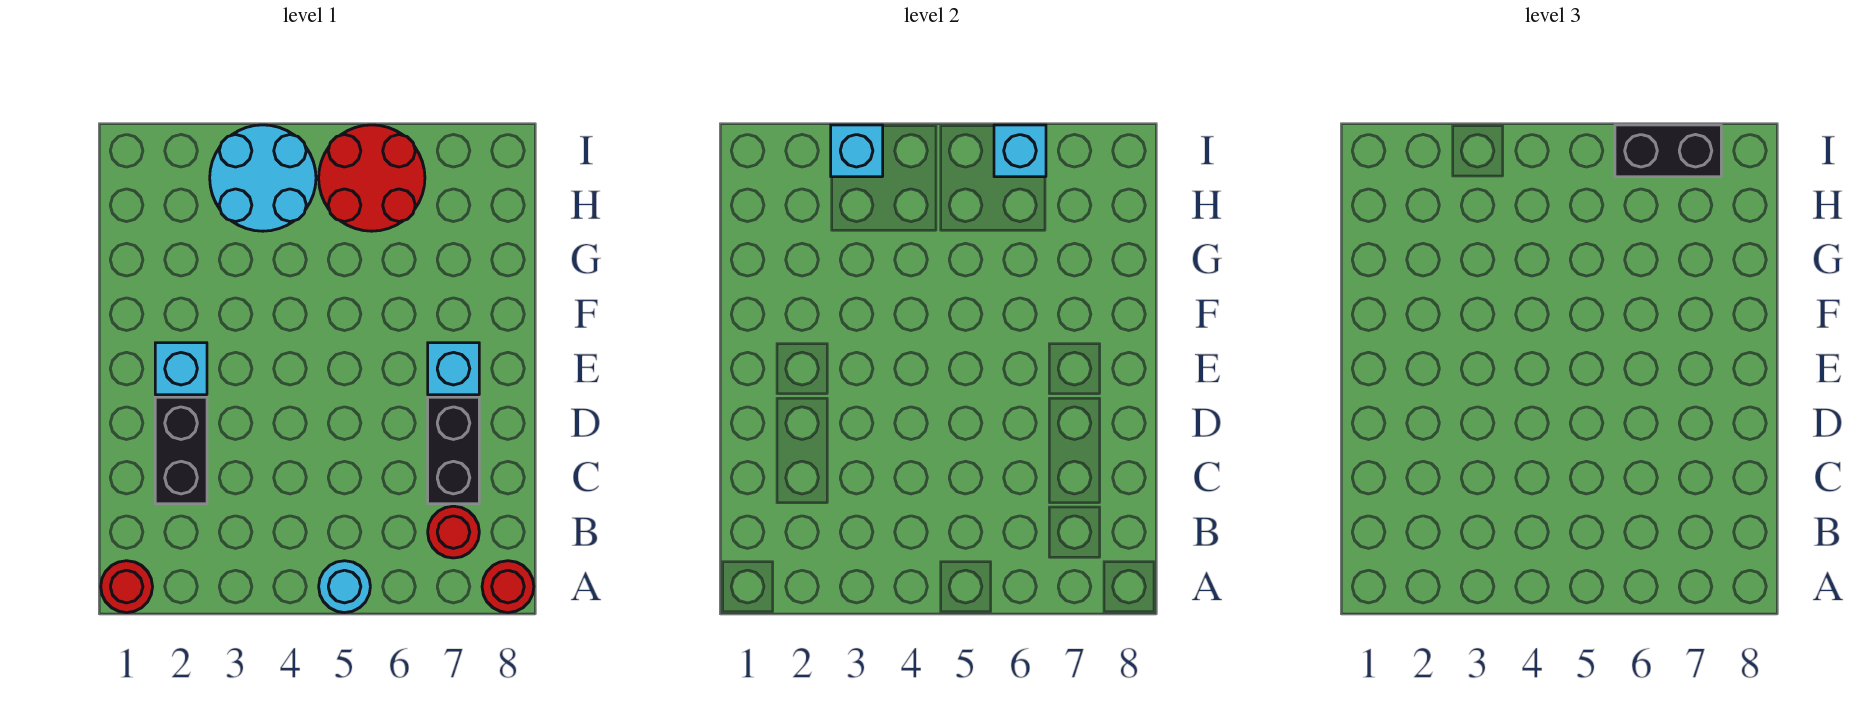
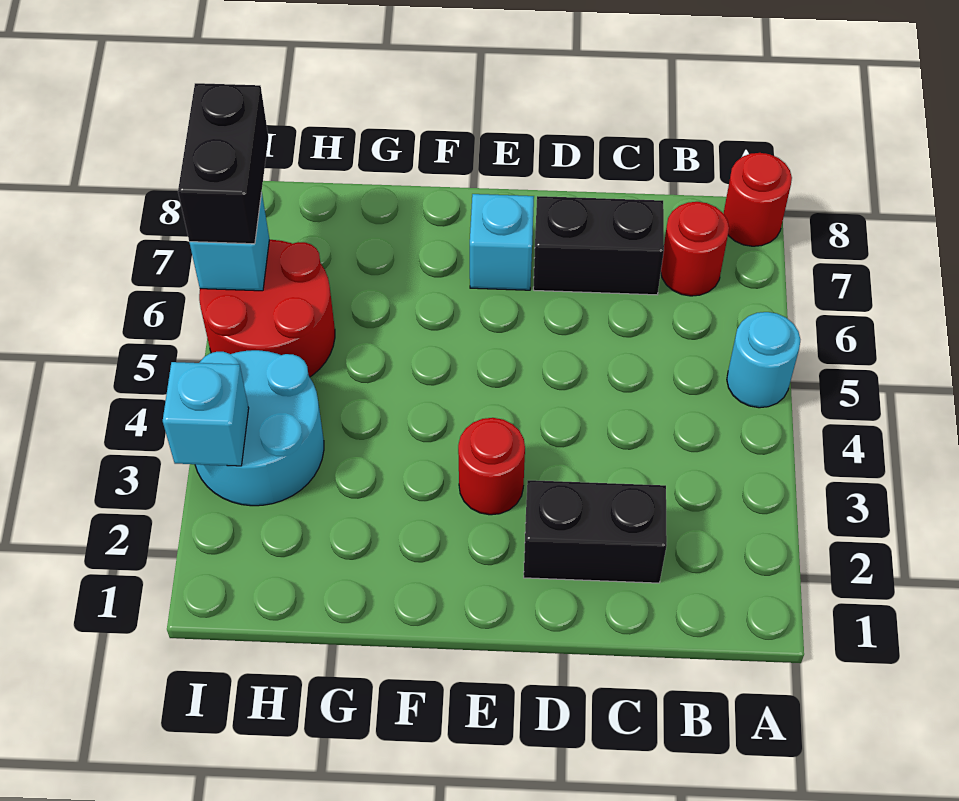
red round brick A1 level 1 -> red round brick E3 level 1
cyan brick E2 level 1 -> none

